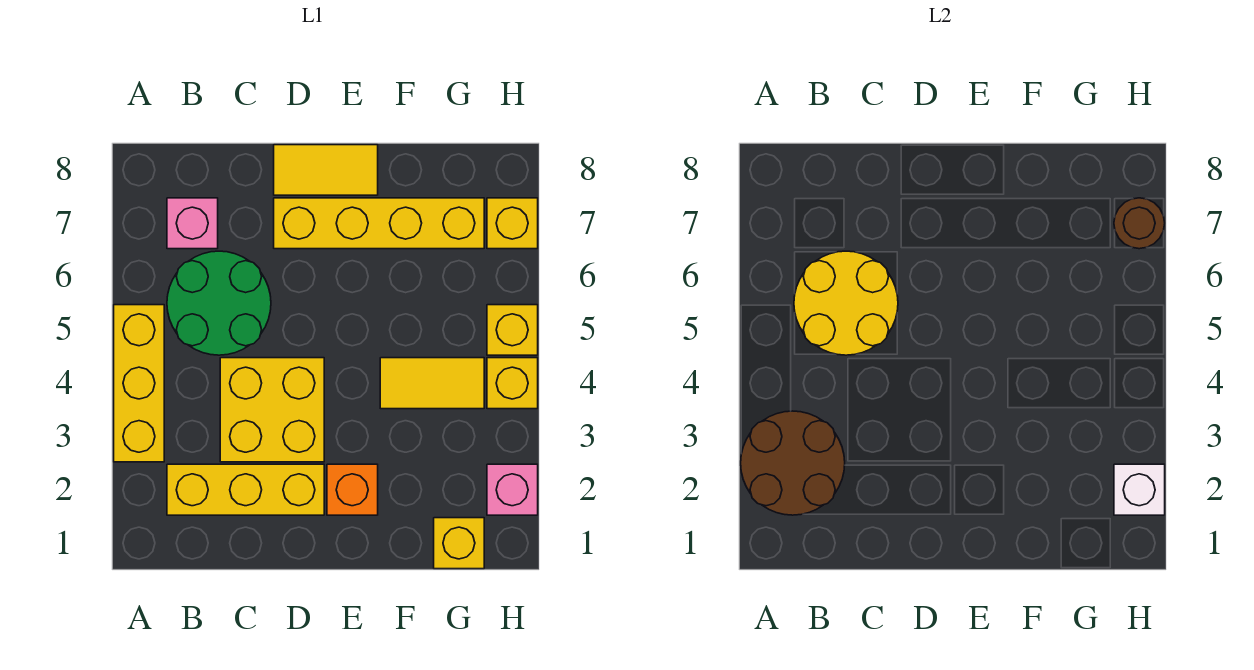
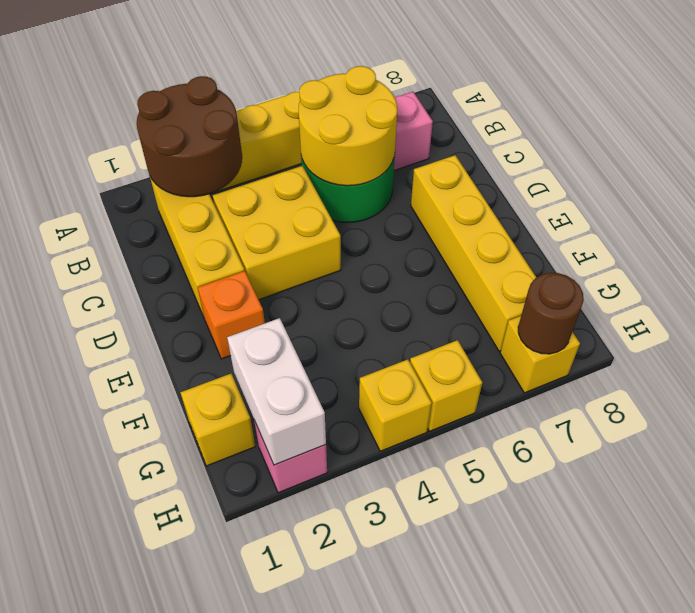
yellow tile D8:E8 level 1 -> none
yellow tile F4:G4 level 1 -> none
white brick H2 level 2 -> white brick G2:H2 level 2

